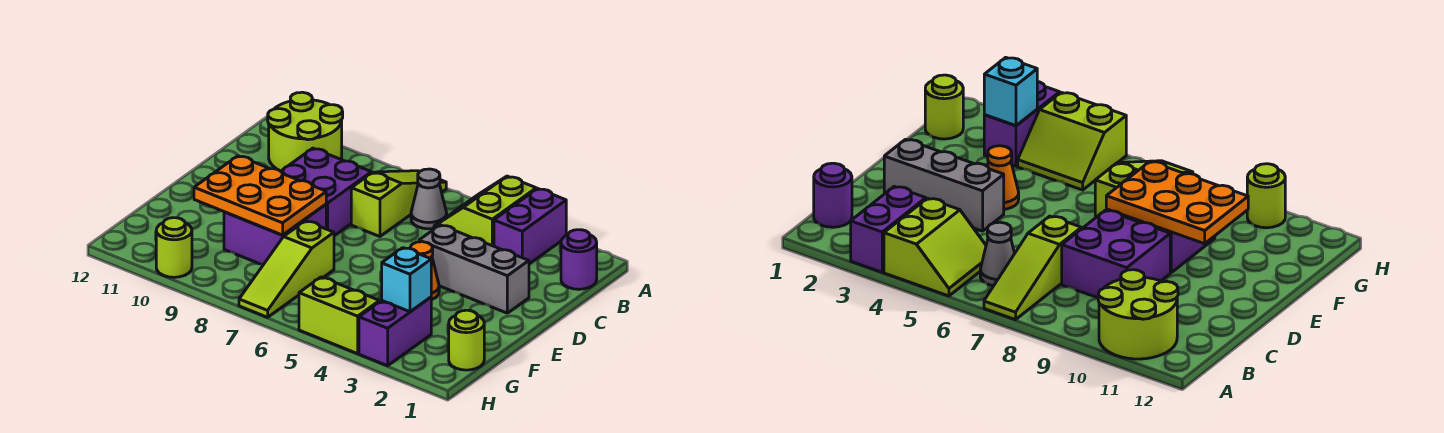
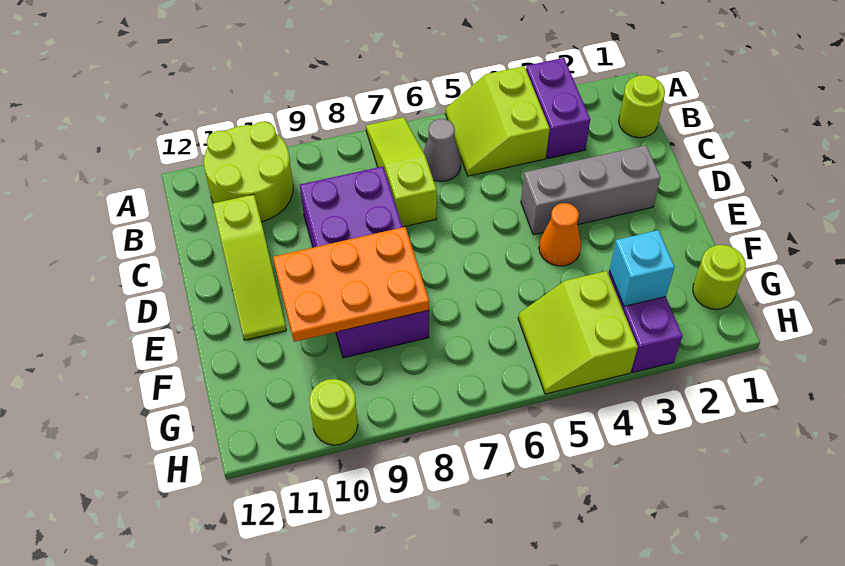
purple round brick B1 level 1 -> lime round brick B1 level 1
lime slope F7:H7 level 1 top F -> lime slope C11:E11 level 1 top C
lime slope G4:H5 level 1 top H -> lime slope G4:H5 level 1 top 4

